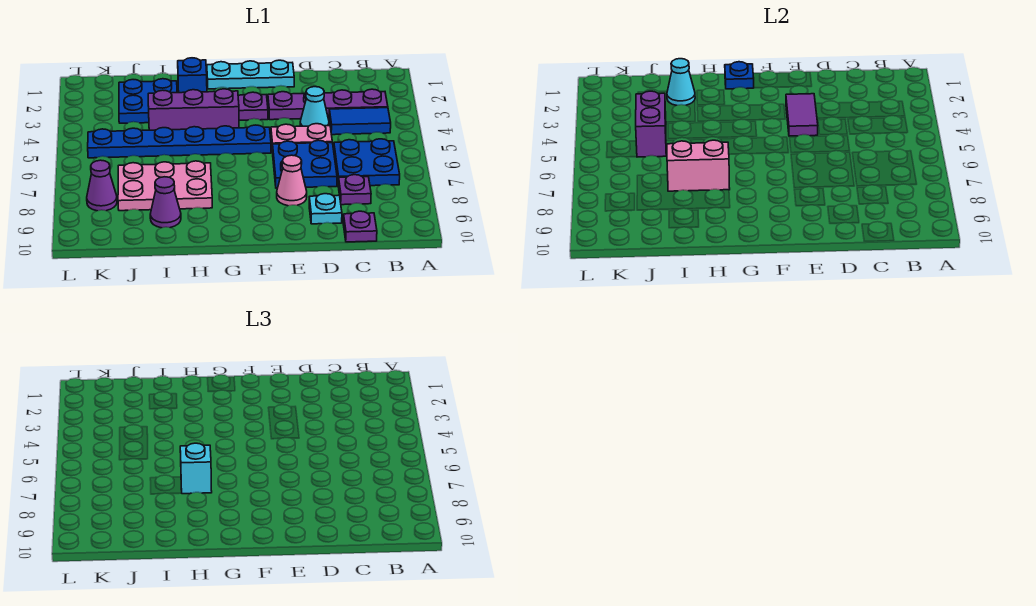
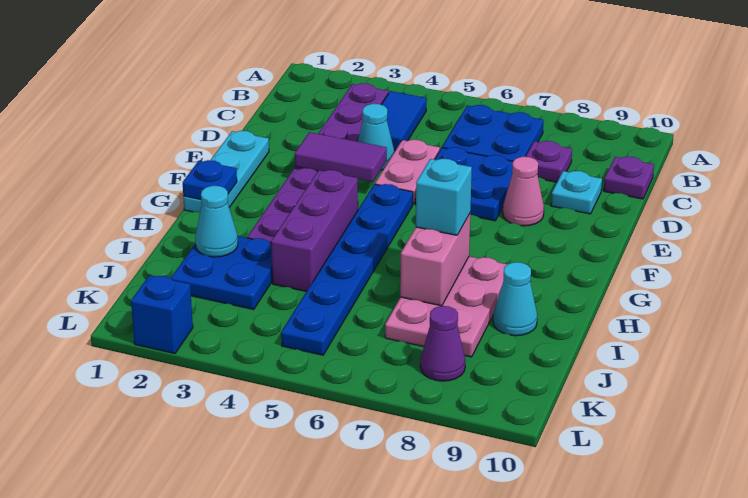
blue brick H2 level 1 -> blue brick L2 level 1
purple cone I9 level 1 -> cyan cone I9 level 1
purple brick J4:J5 level 2 -> none

